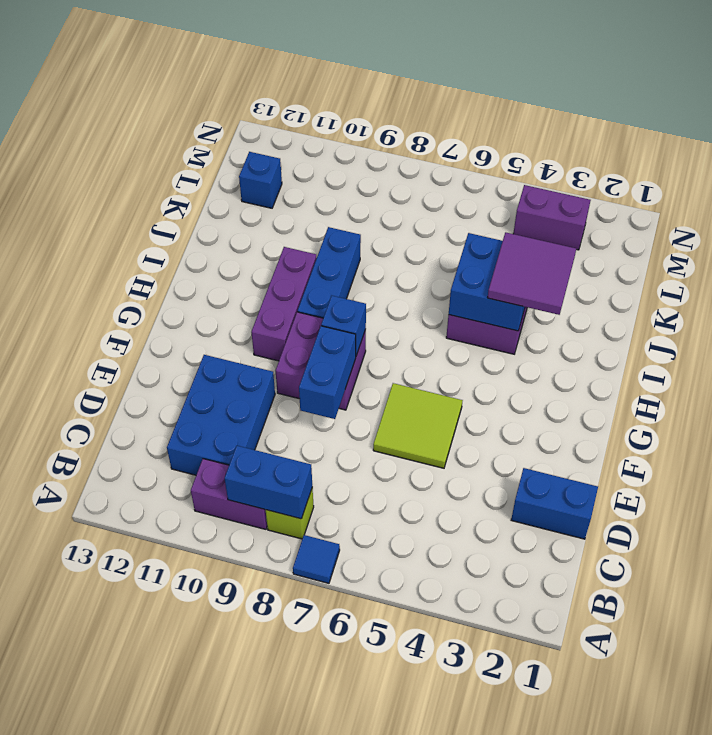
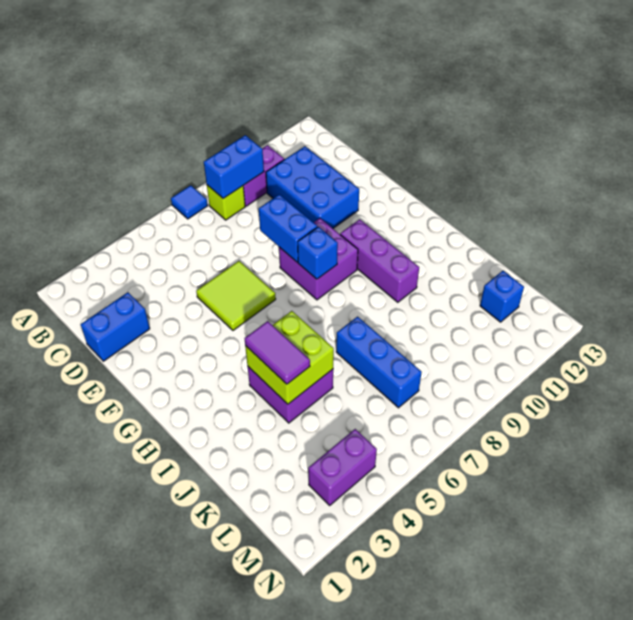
blue brick H9:J9 level 1 -> blue brick J7:L7 level 1
purple tile I3:J4 level 3 -> purple tile I4:J4 level 3
blue brick I4:J5 level 2 -> lime brick I4:J5 level 2

